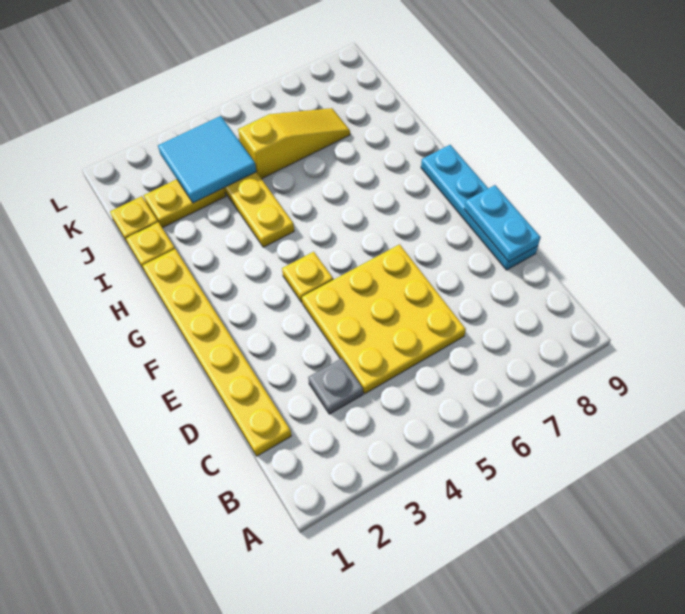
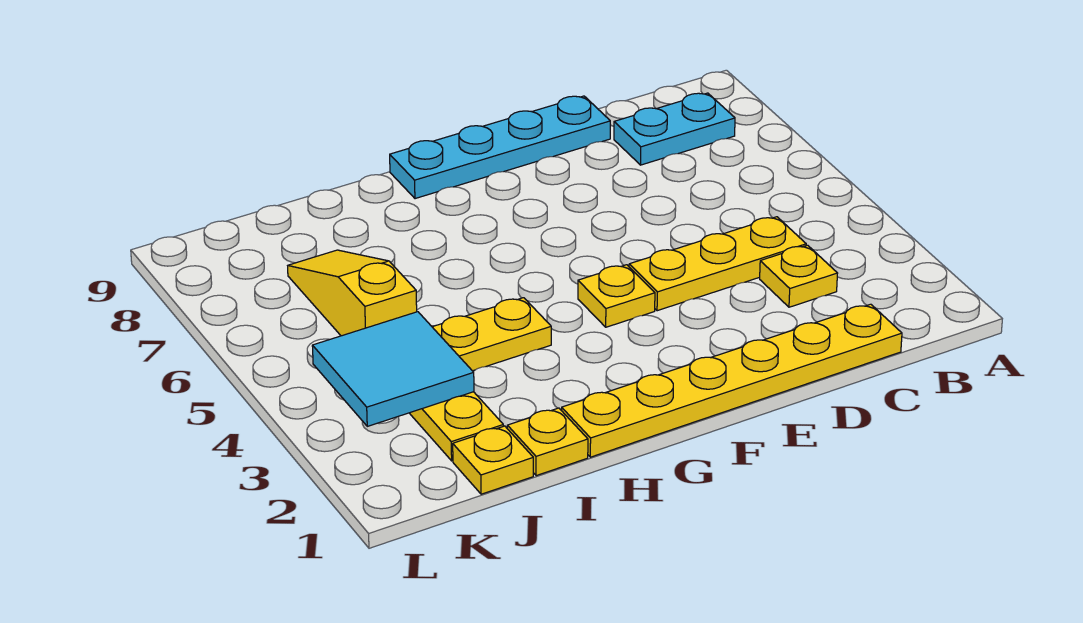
grey plate C3 level 1 -> yellow plate C3 level 1
yellow plate C4:E6 level 1 -> yellow plate C4:E4 level 1
cyan plate D9:E9 level 2 -> cyan plate B8:C8 level 1

